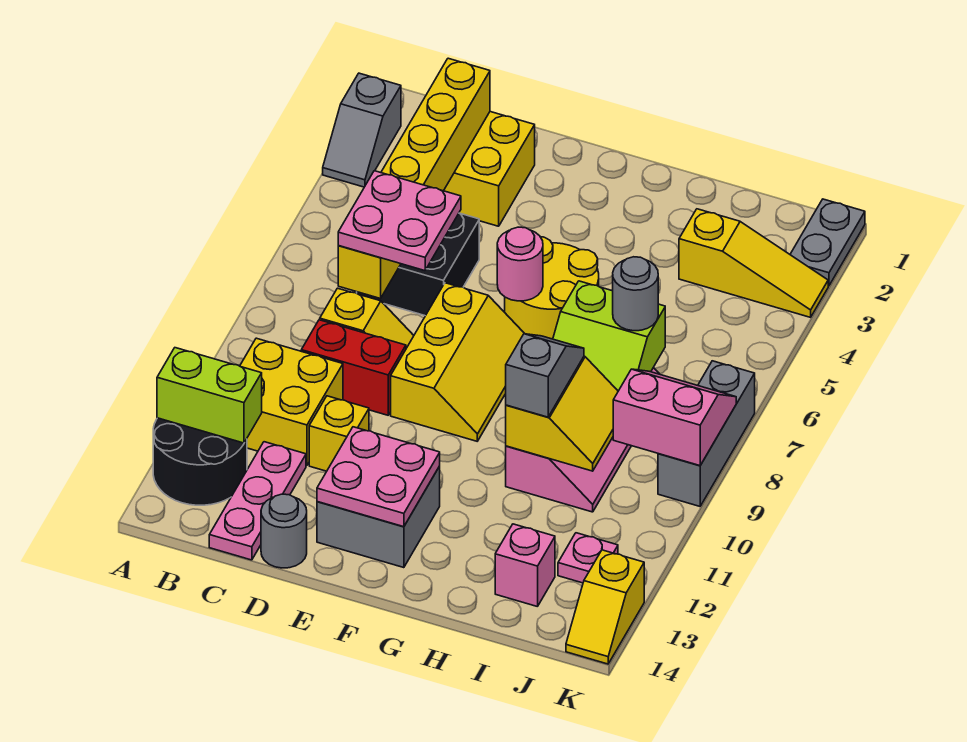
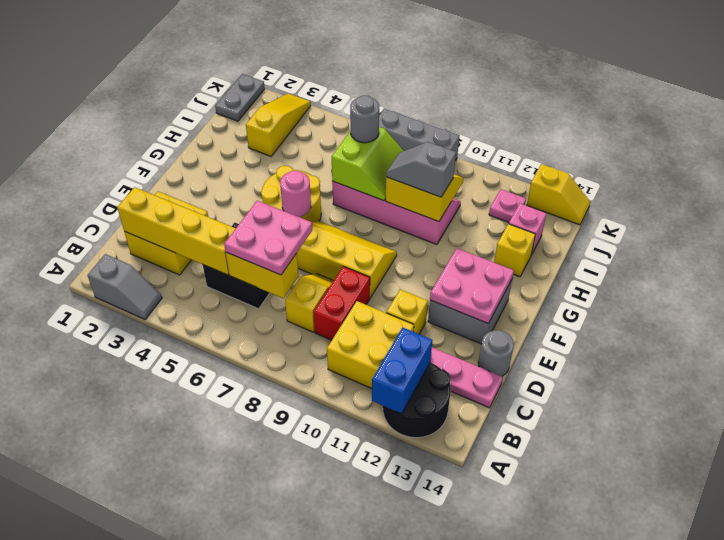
lime brick A12:B12 level 2 -> blue brick A12:B12 level 2
none -> yellow brick H13 level 1
pink slope J8:K9 level 2 top 9 -> none
grey plate K1:K2 level 1 -> grey plate J1:K1 level 1

